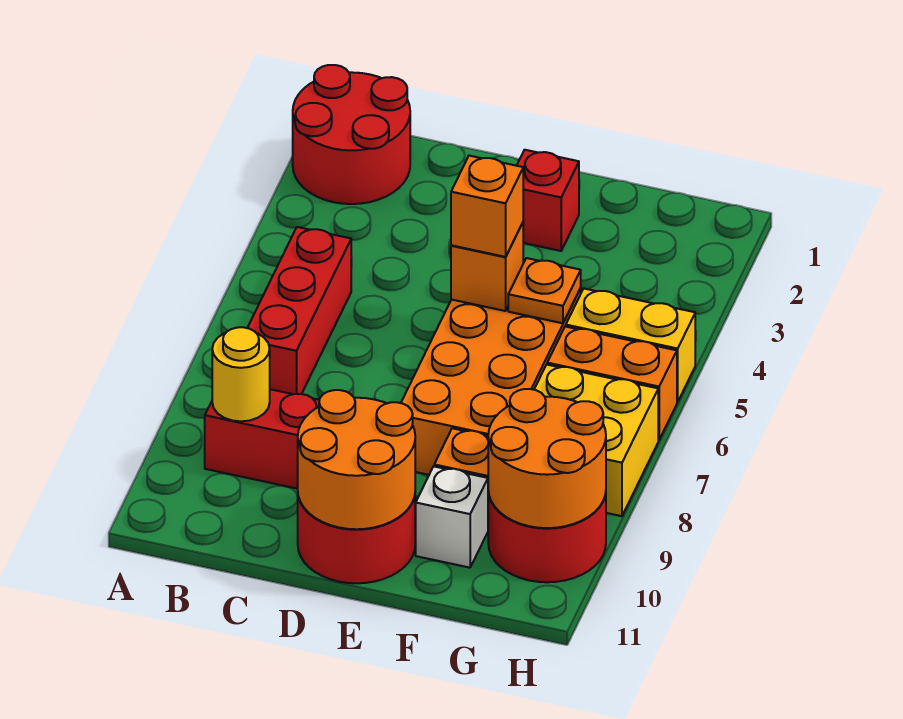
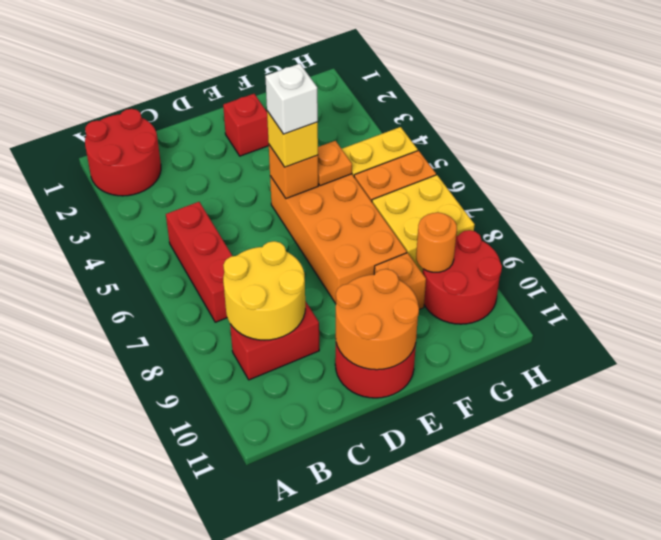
yellow round brick B9 level 2 -> yellow round brick B8:C9 level 2
orange brick E5 level 3 -> yellow brick E5 level 3
white brick F10 level 1 -> white brick E5 level 4
orange round brick G9:H10 level 2 -> orange round brick G9 level 2

